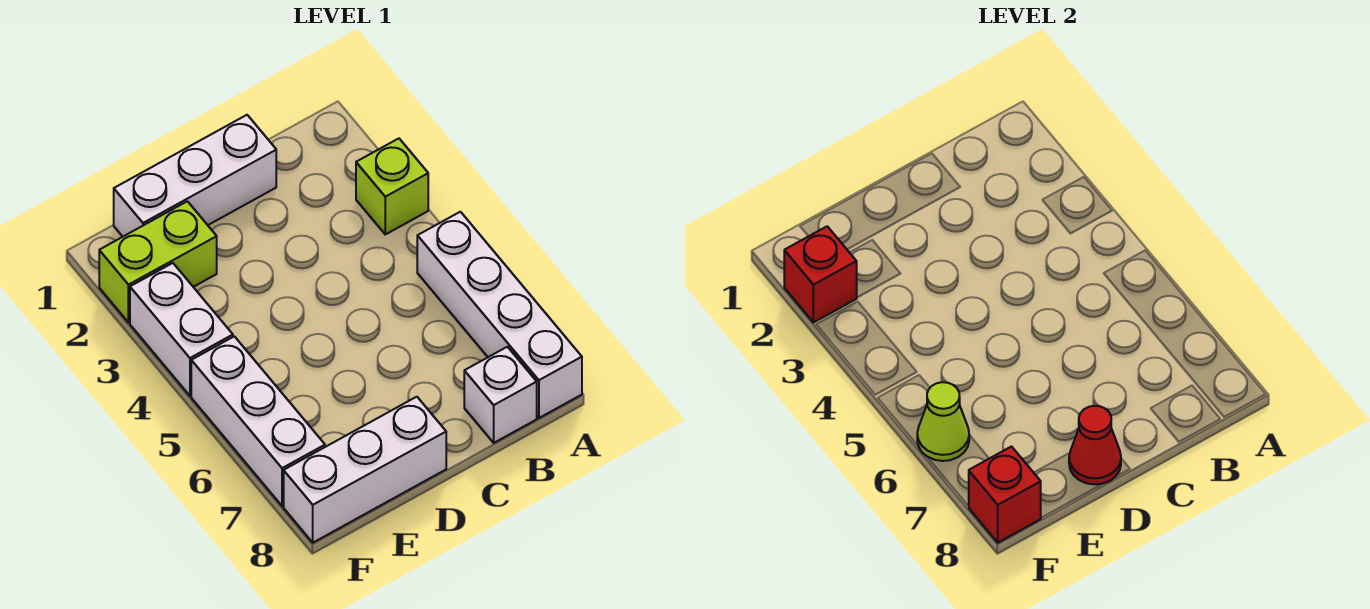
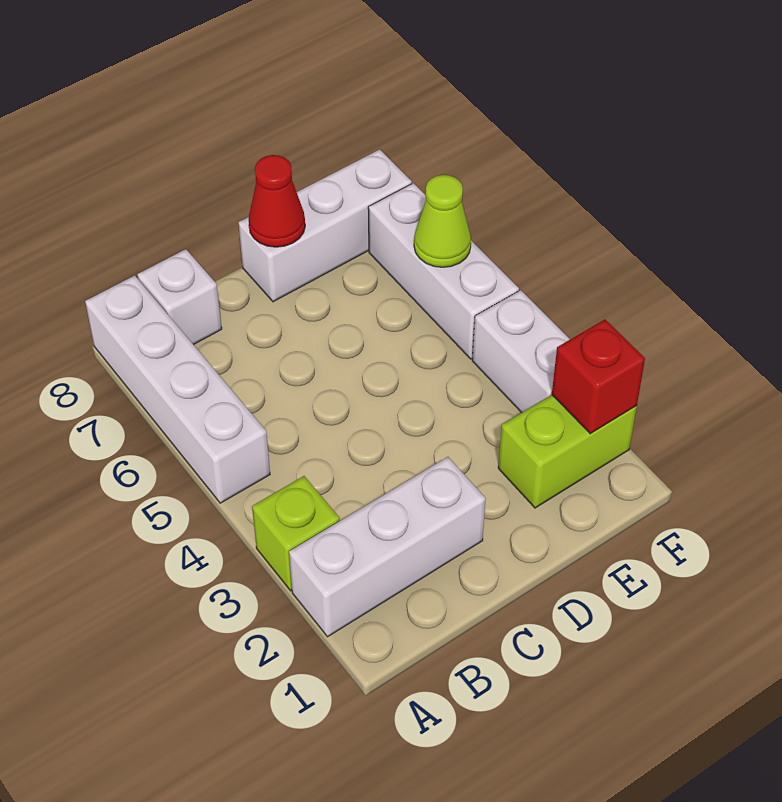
white brick C1:E1 level 1 -> white brick A2:C2 level 1
red brick F8 level 2 -> none

